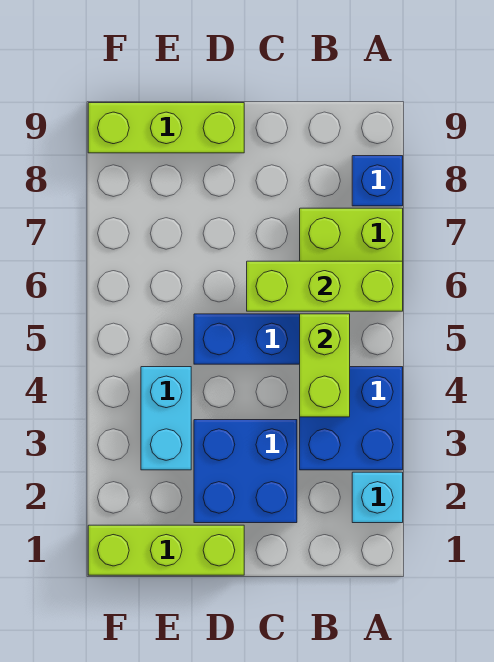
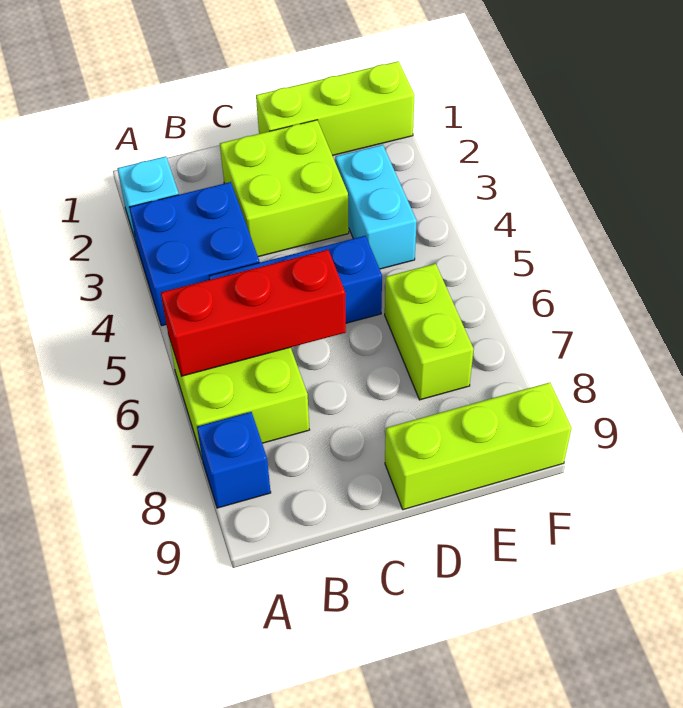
lime brick A6:C6 level 2 -> red brick A6:C6 level 2
lime brick B4:B5 level 2 -> lime brick E6:E7 level 1
blue brick C2:D3 level 1 -> lime brick C2:D3 level 1

